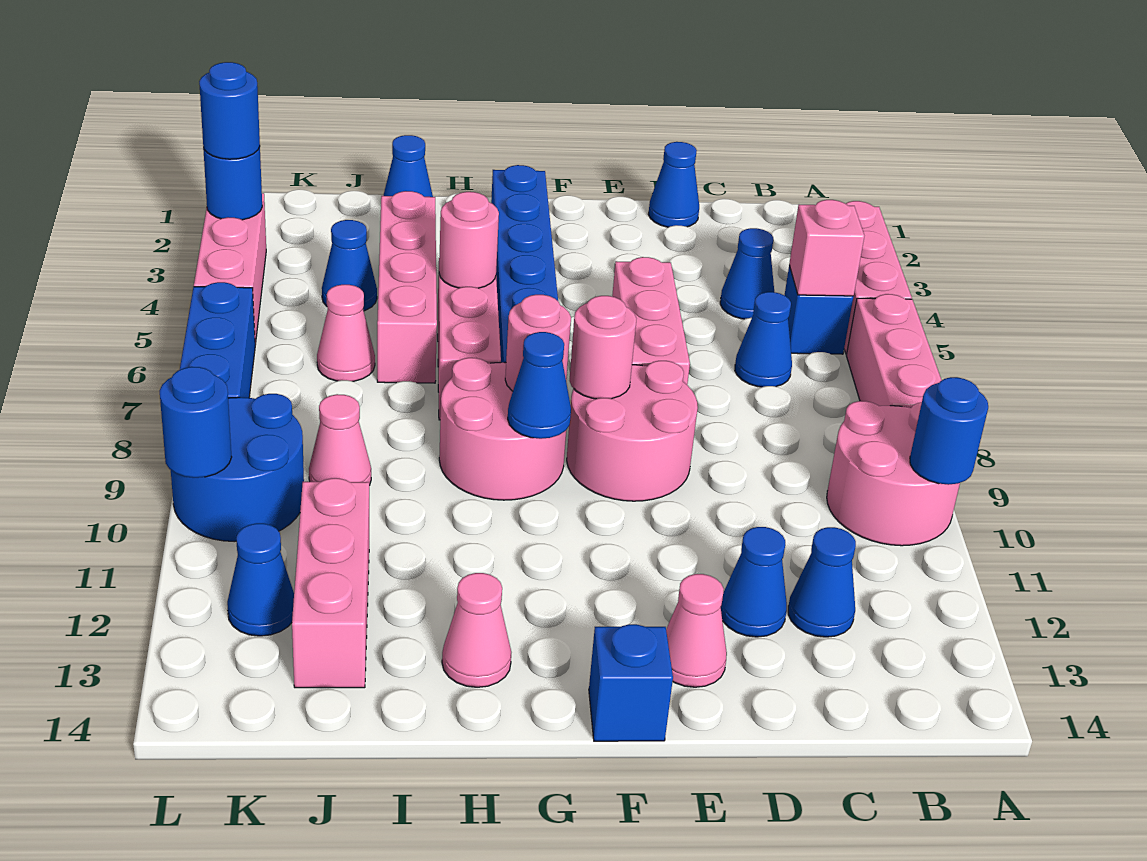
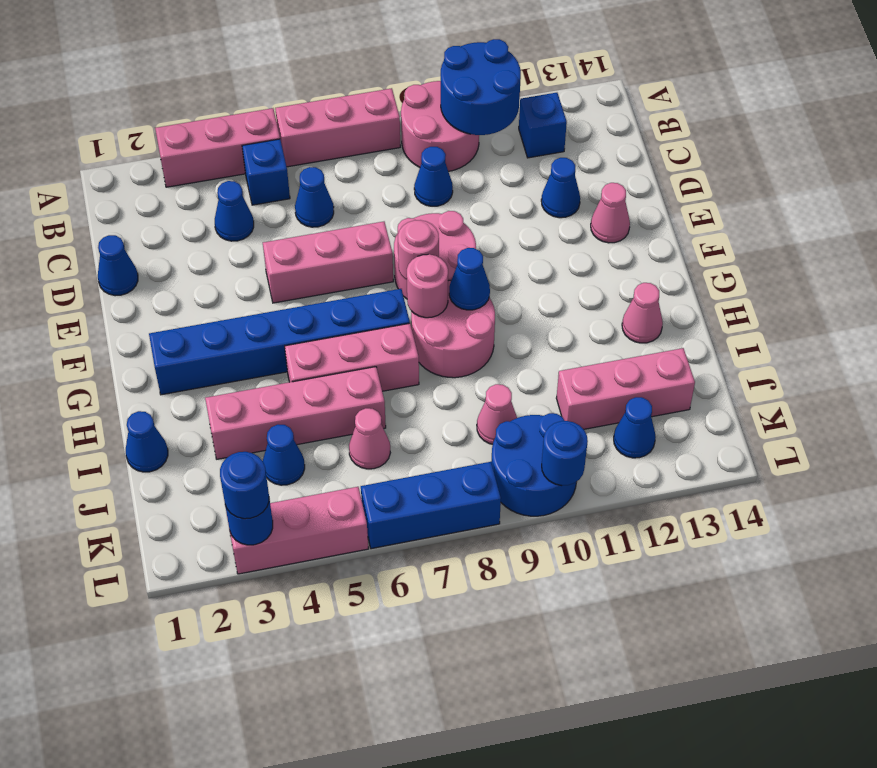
blue round brick A10 level 2 -> blue round brick A10:B11 level 2
pink brick B5 level 2 -> none
blue cone C12 level 1 -> blue cone C9 level 1
blue brick F14 level 1 -> blue brick B12 level 1
pink round brick H5 level 2 -> none

